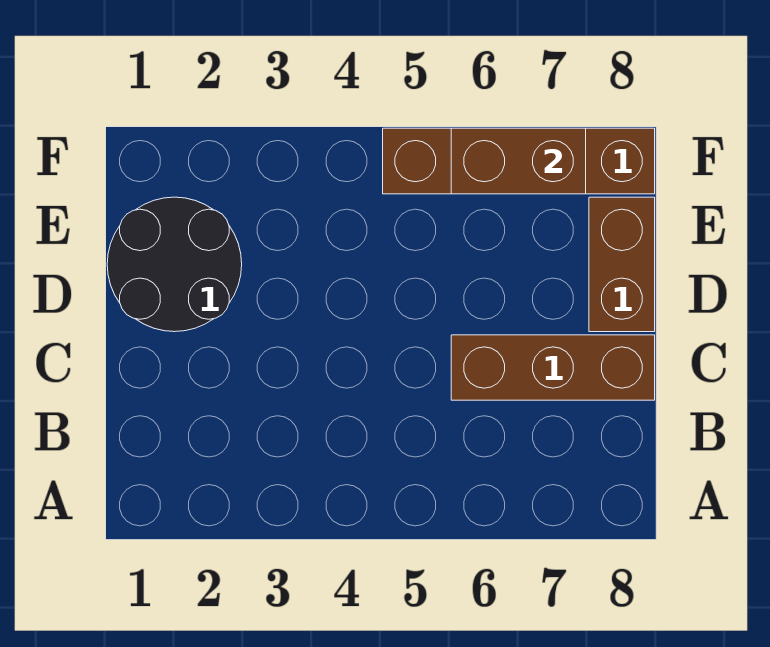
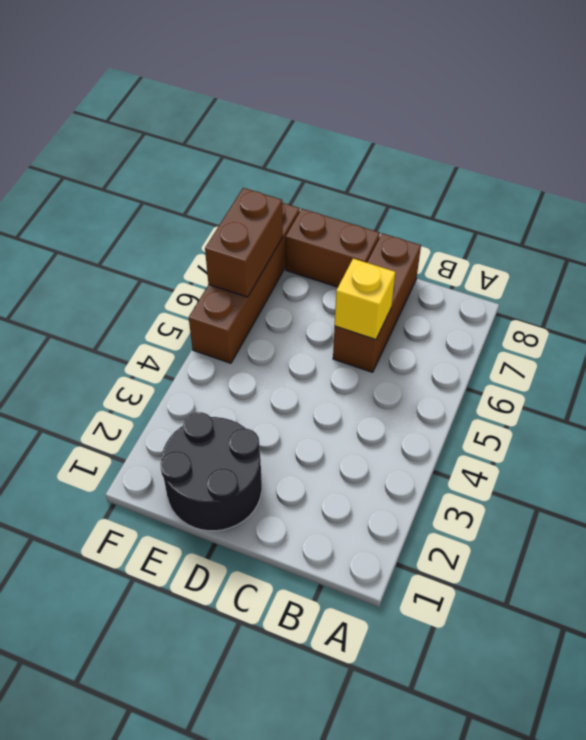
none -> yellow brick C6 level 2

